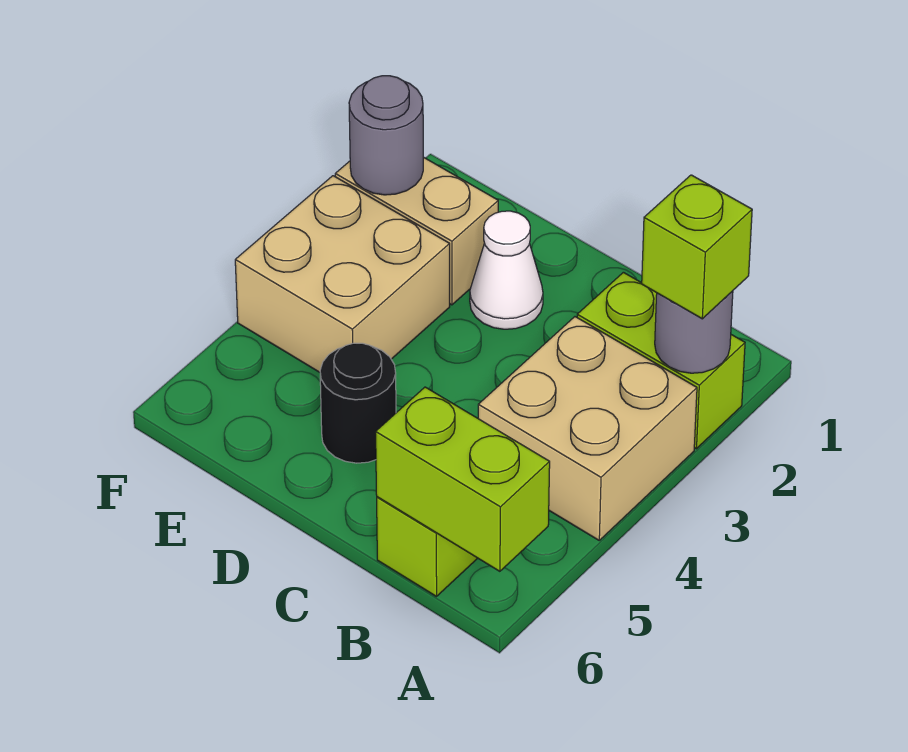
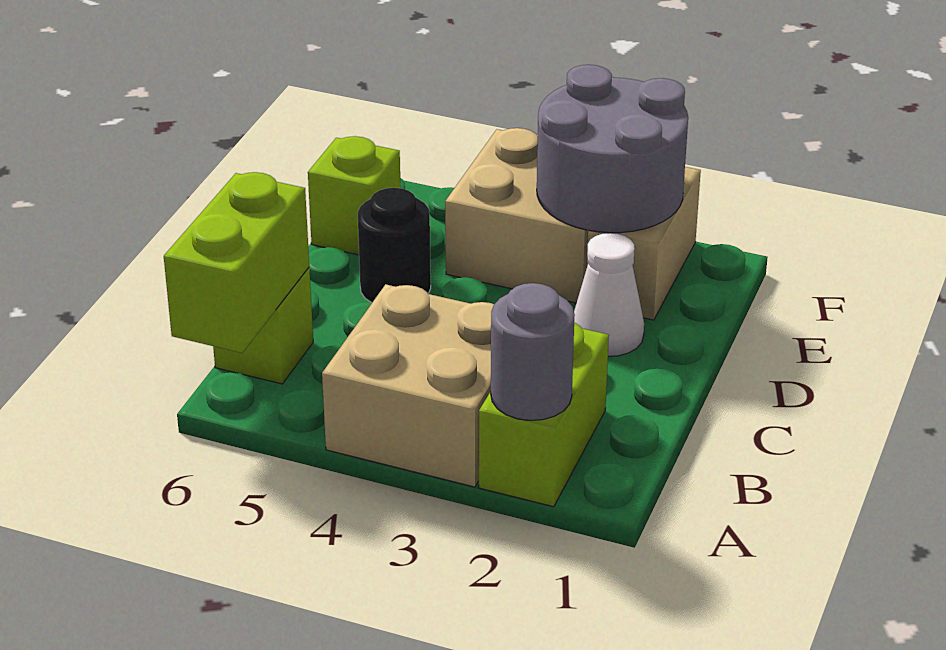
lime brick A2 level 3 -> lime brick E6 level 1
grey round brick F2 level 2 -> grey round brick E2:F3 level 2

